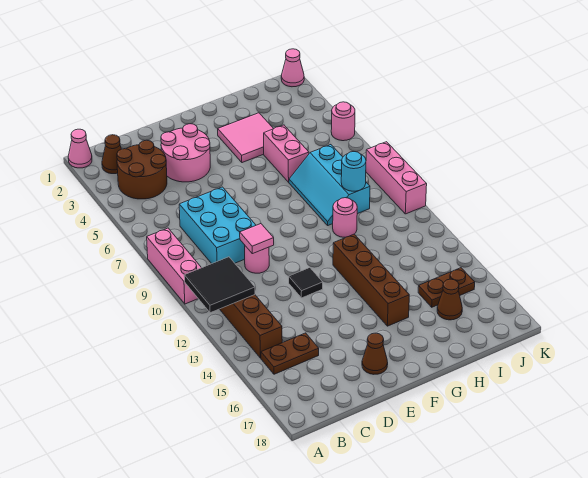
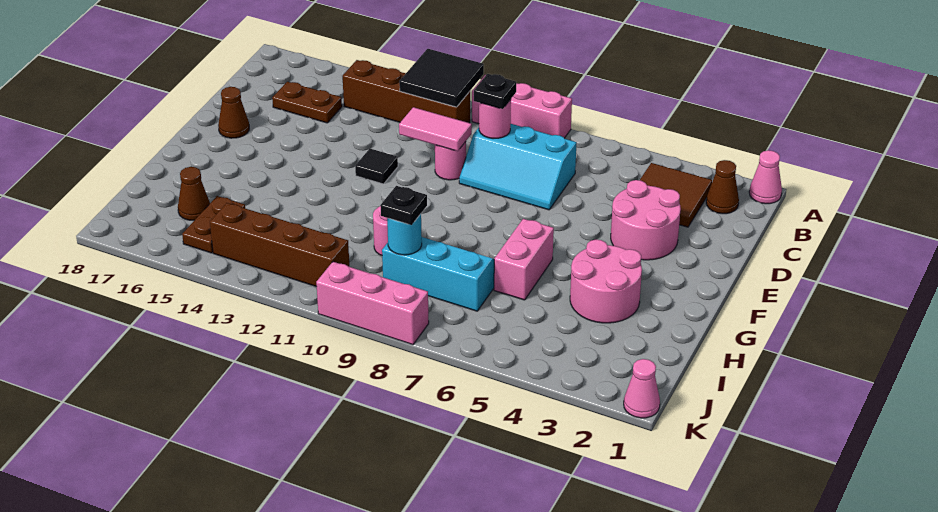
brown round brick B3:C4 level 1 -> brown tile B3:C4 level 1
brown plate B15:C15 level 1 -> brown plate C15:C16 level 1
cyan brick C7:D9 level 1 -> cyan slope C7:D9 level 1 top C
none -> black plate C9 level 3
pink tile D10 level 2 -> pink tile D10:D11 level 2
pink tile G3:H4 level 1 -> pink round brick G3:H4 level 1
brown brick G12:G15 level 1 -> brown brick J11:J14 level 1
pink brick H5:H6 level 1 -> pink brick G6:H6 level 1
none -> black plate I9 level 3
pink round brick K5 level 1 -> pink round brick C9 level 2

